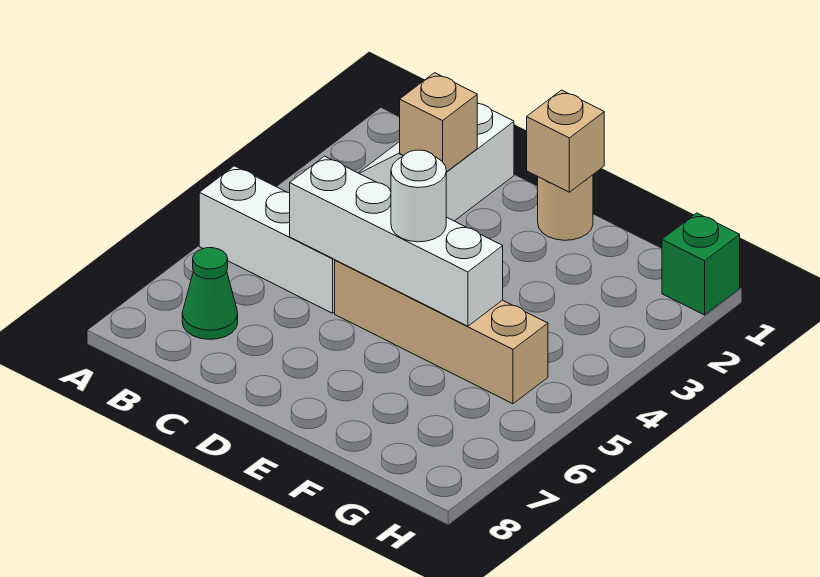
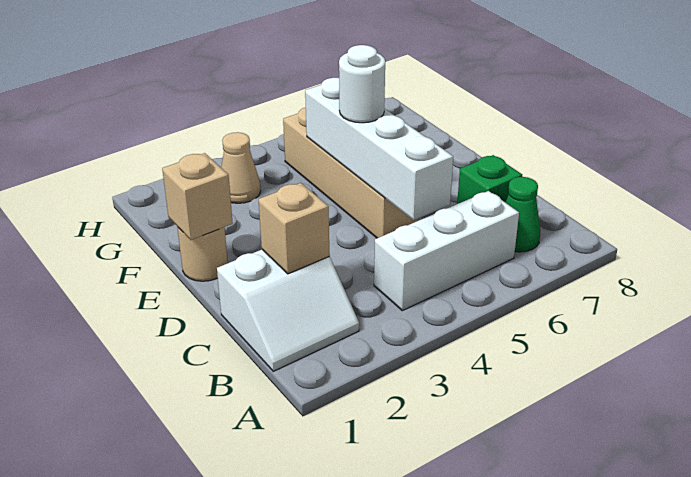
white brick A5:C5 level 1 -> white brick B4:B6 level 1
none -> tan cone G3 level 1
green brick H1 level 1 -> green brick C7 level 1

